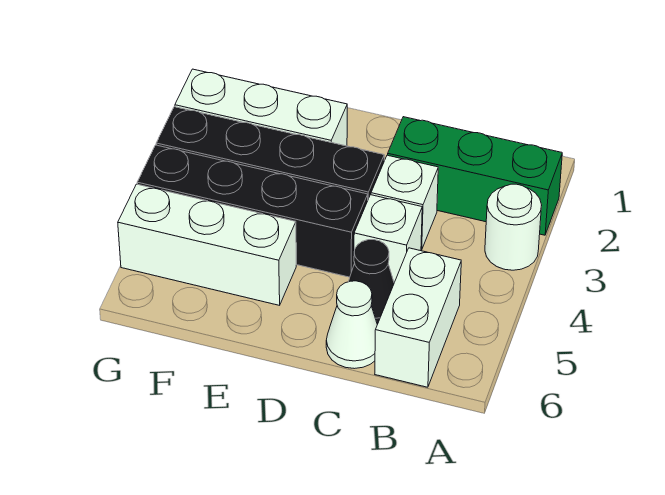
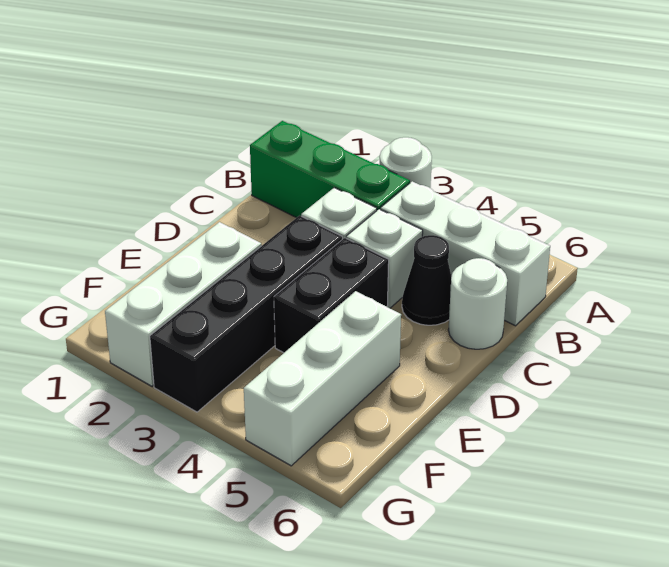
green brick A2:C2 level 1 -> green brick B1:B3 level 1
white brick B5:B6 level 1 -> white brick B4:B6 level 1
white cone C6 level 1 -> white round brick C6 level 1
black brick D4:G4 level 1 -> black brick D4:E4 level 1

